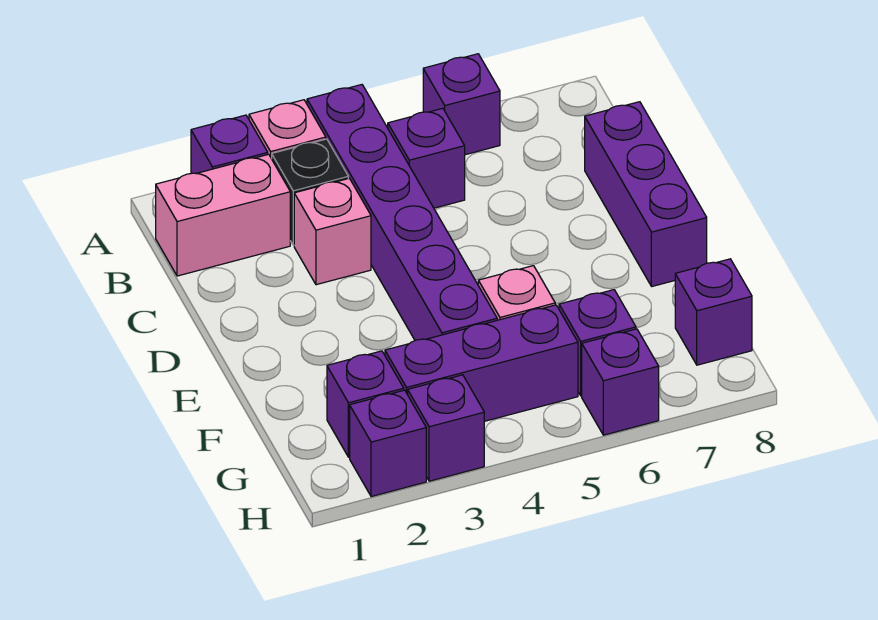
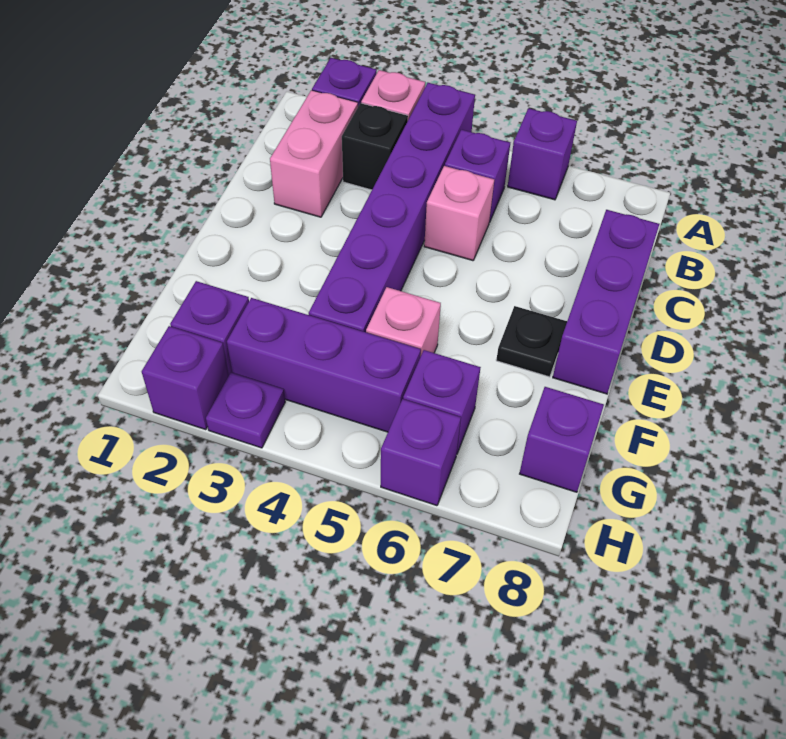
pink brick B1:B2 level 1 -> pink brick B2:C2 level 1
pink brick C3 level 1 -> pink brick C5 level 1
none -> black plate E7 level 1
purple brick H3 level 1 -> purple plate H3 level 1

